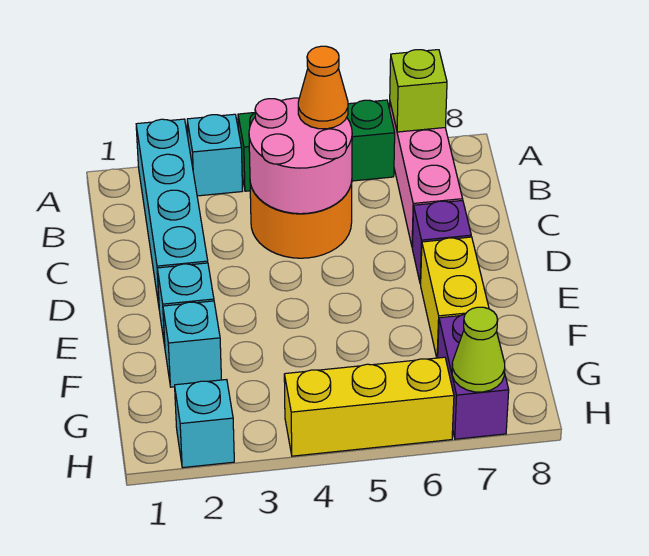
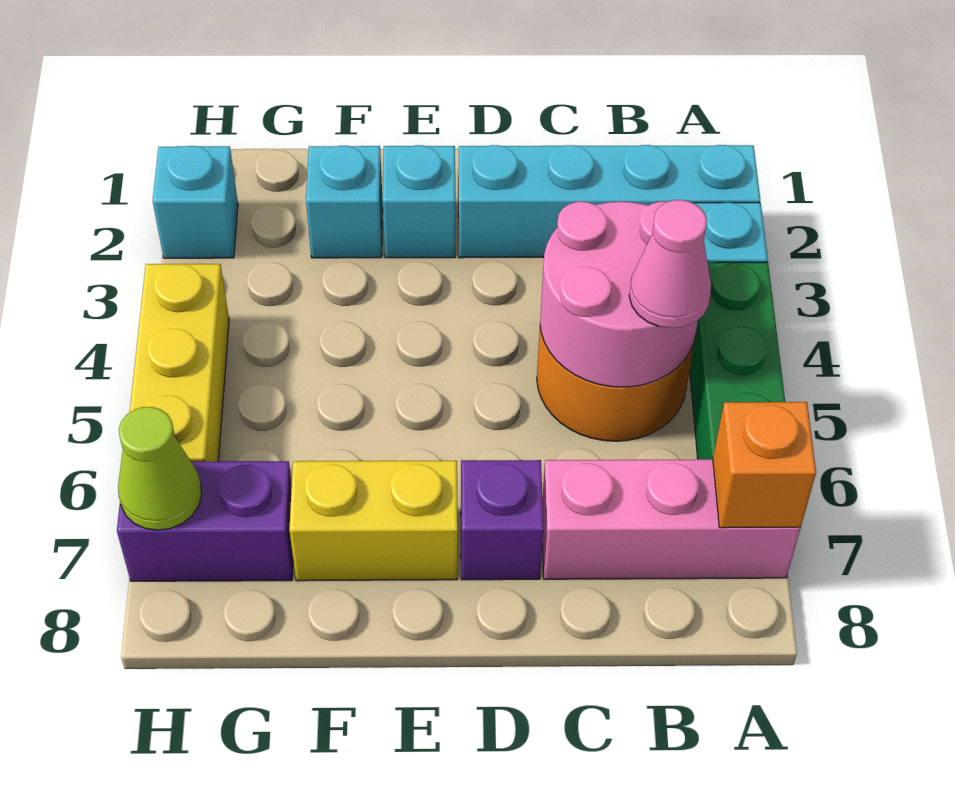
lime brick A7 level 2 -> orange brick A7 level 2
orange cone B5 level 3 -> pink cone B5 level 3

